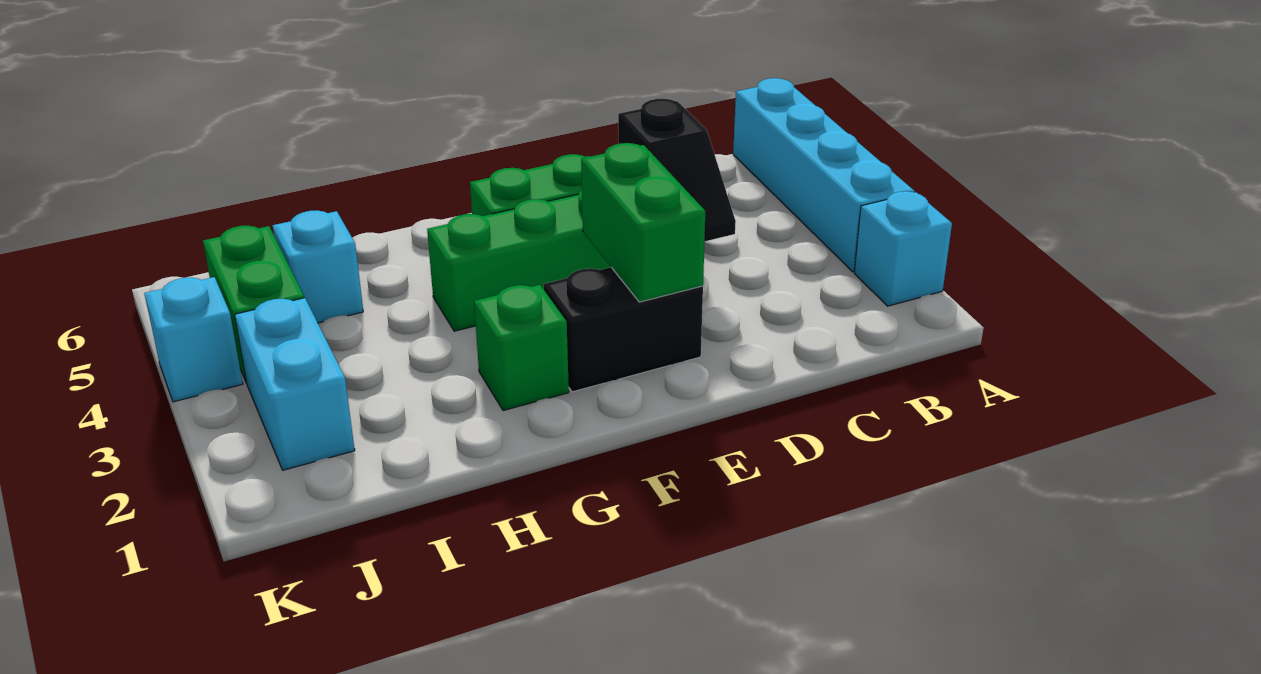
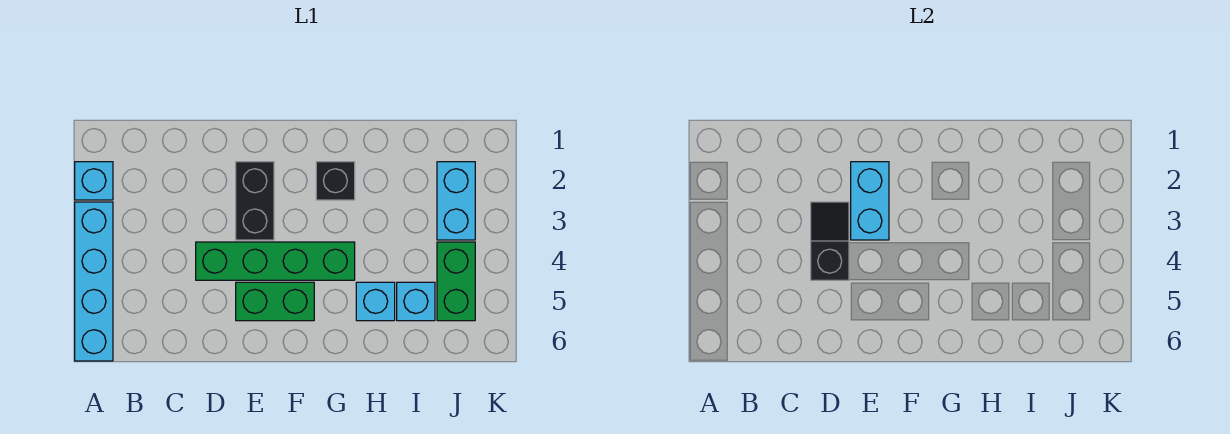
black brick E2:F2 level 1 -> black brick E2:E3 level 1
green brick E2:E3 level 2 -> cyan brick E2:E3 level 2
green brick G2 level 1 -> black brick G2 level 1
cyan brick K4 level 1 -> cyan brick H5 level 1

